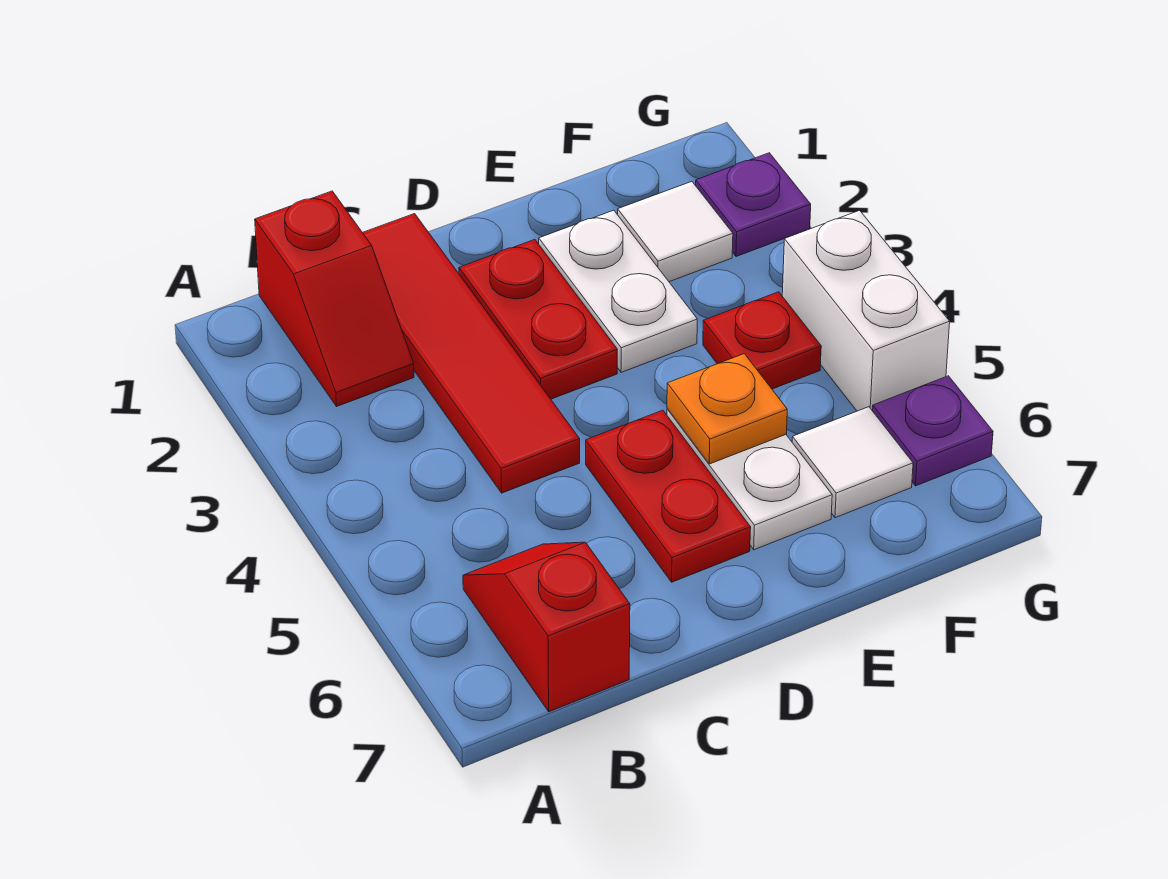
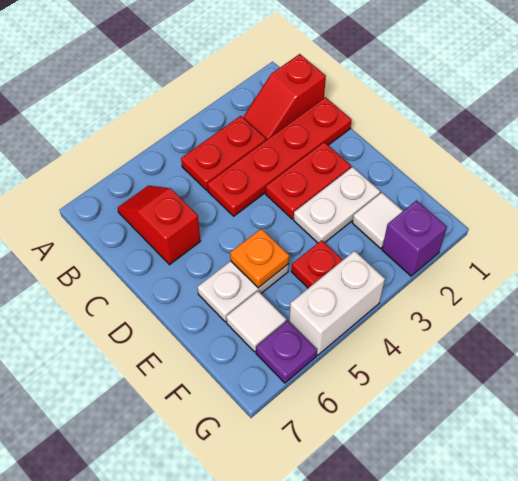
red slope B6:B7 level 1 top 7 -> red slope B6:C6 level 1 top C
red tile C1:C4 level 1 -> red plate C1:C4 level 1
red plate D5:D6 level 1 -> red plate B3:B4 level 1
purple plate G2 level 1 -> purple brick G2 level 1

